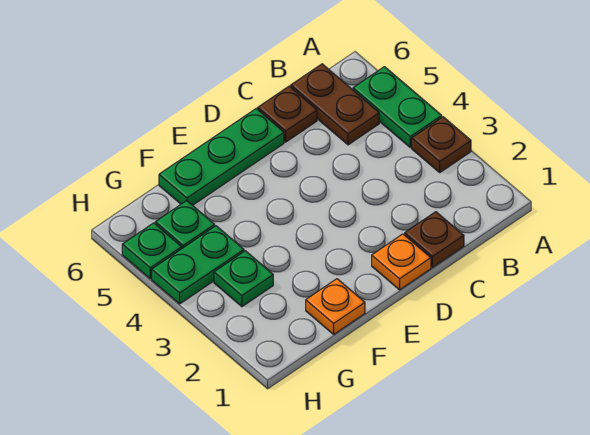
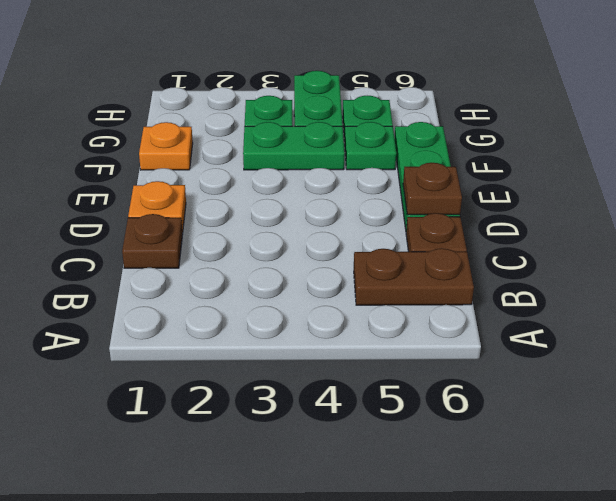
brown plate A3 level 1 -> brown plate D6 level 2
green plate A4:A5 level 1 -> green plate F3:F4 level 1
green plate H5 level 1 -> green plate F5 level 1

